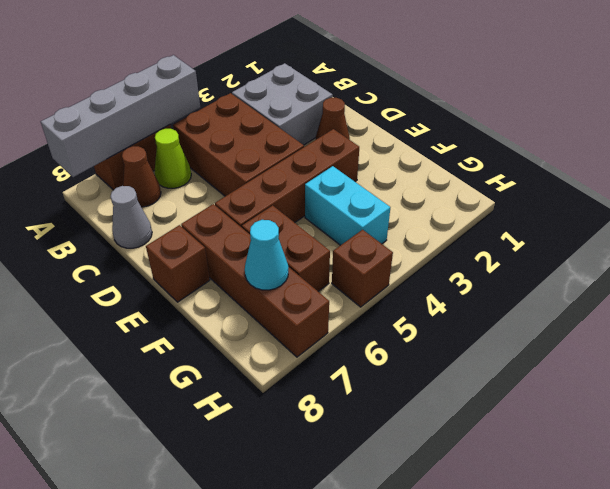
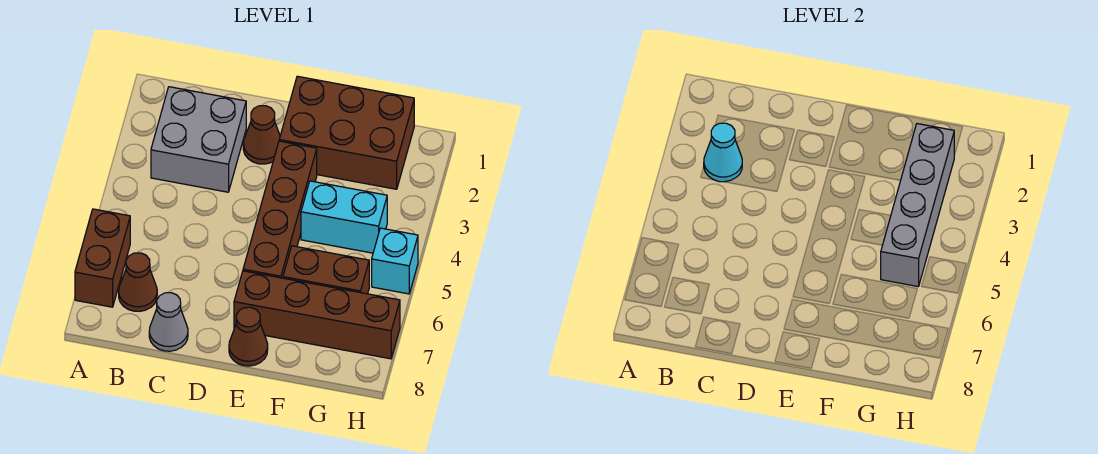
grey brick A5:A8 level 2 -> grey brick G2:G5 level 2
brown brick B4:D5 level 1 -> brown brick E1:G2 level 1
lime cone B6 level 1 -> none
brown brick E8 level 1 -> brown cone E8 level 1
cyan cone G7 level 2 -> cyan cone B3 level 2
brown brick H5 level 1 -> cyan brick H5 level 1

